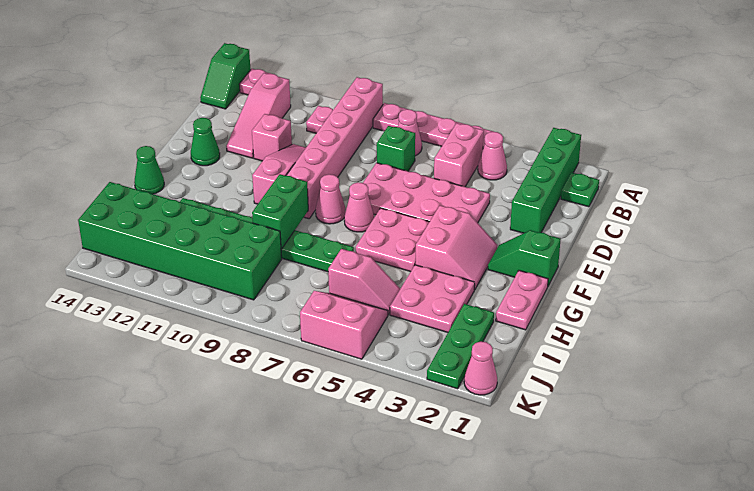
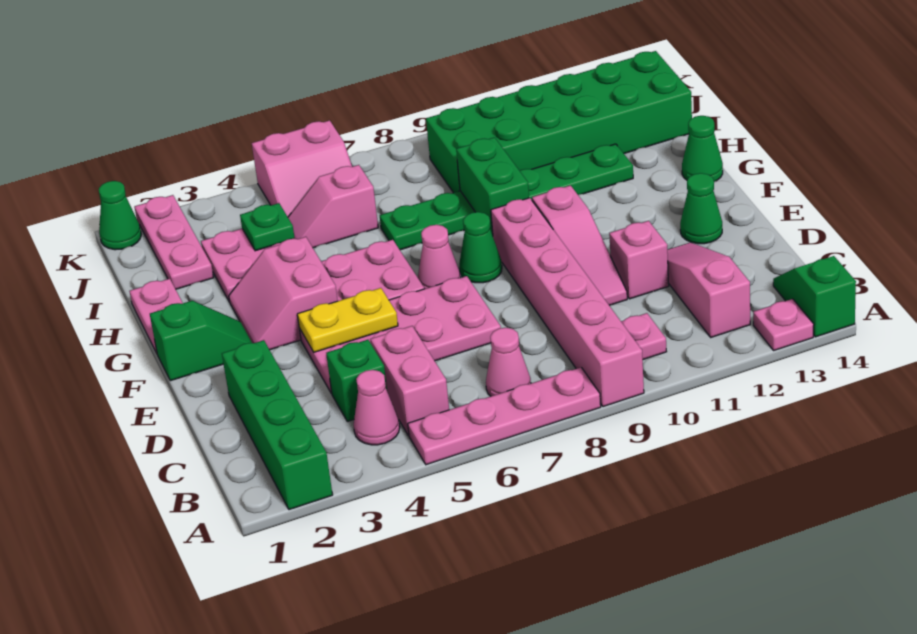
green plate B1 level 1 -> green plate I4 level 2
green brick C7 level 1 -> green brick C4 level 1
none -> yellow plate E4:E5 level 2
pink cone F8 level 1 -> green cone F8 level 1
green plate I2:K2 level 1 -> pink plate I2:K2 level 1
pink cone K1 level 1 -> green cone K1 level 1

